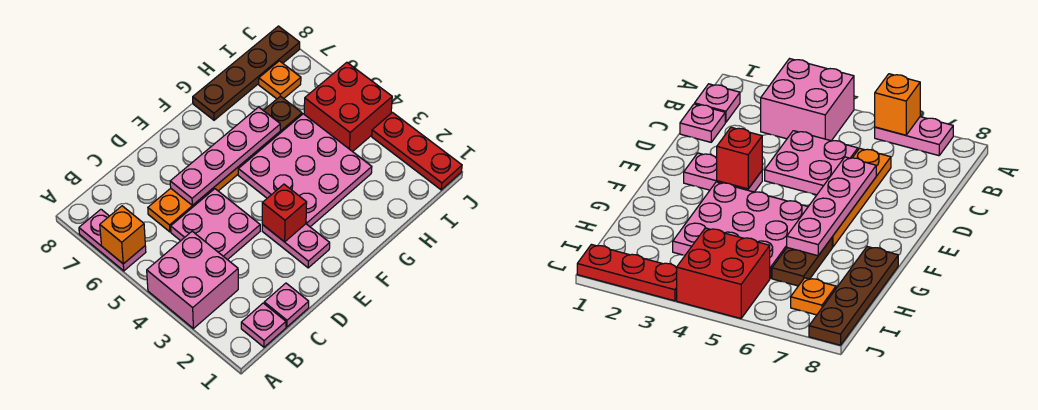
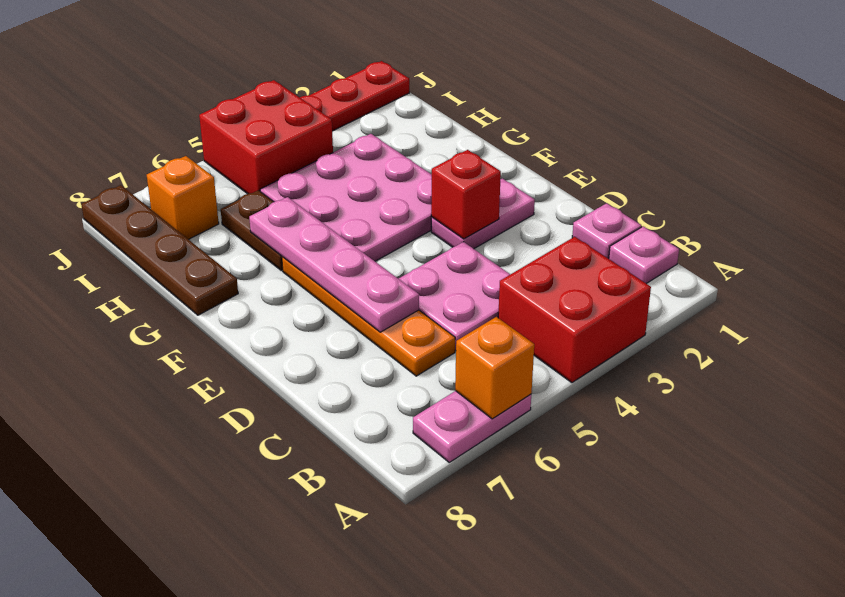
pink brick A3:B4 level 1 -> red brick A3:B4 level 1
orange plate I7 level 1 -> orange brick I7 level 1

